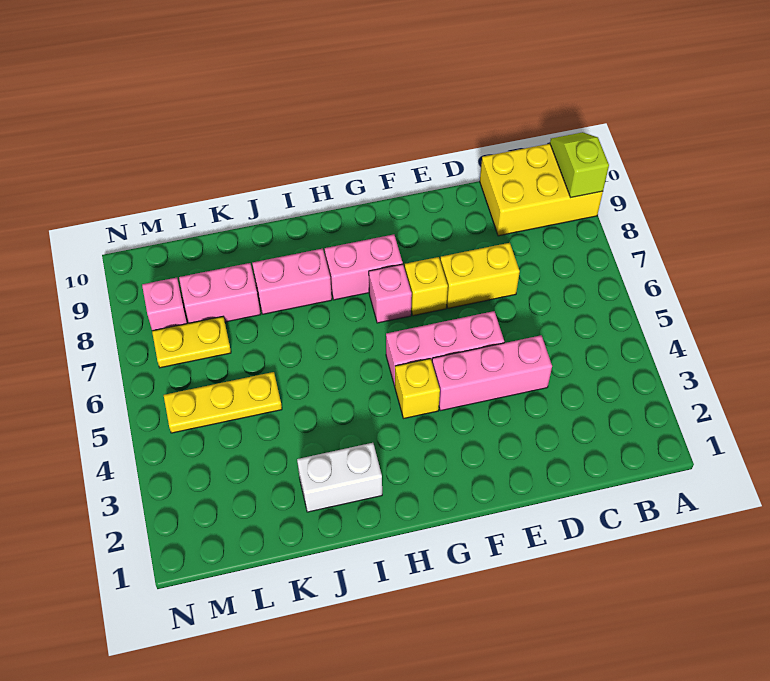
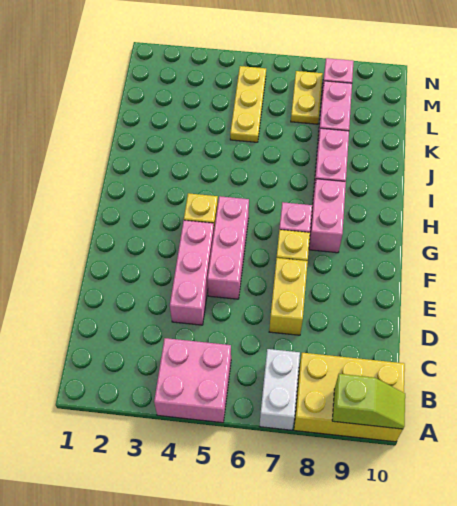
none -> pink brick A4:B5 level 1
yellow brick A9:C10 level 1 -> yellow brick A8:B10 level 1
white brick I2:J2 level 1 -> white brick A7:B7 level 1

